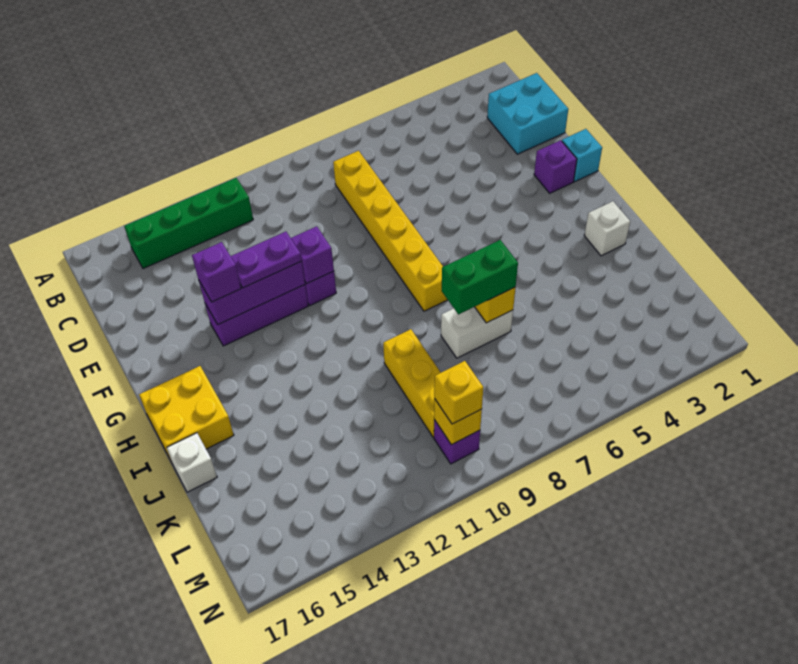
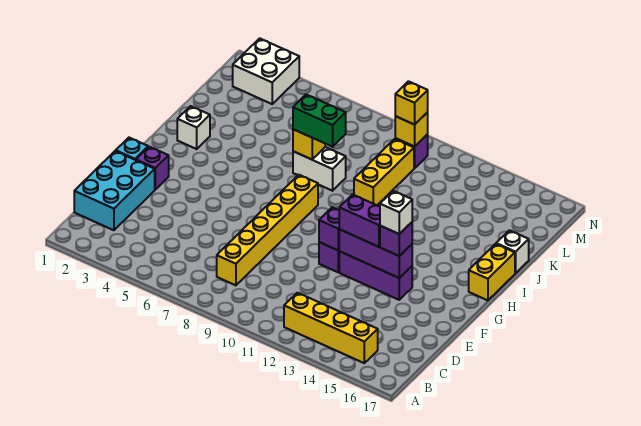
green brick B12:B15 level 1 -> yellow brick B12:B15 level 1
cyan brick C1:D2 level 1 -> cyan brick C1:E2 level 1
purple plate F12:F13 level 3 -> purple brick F12:F13 level 3
none -> white brick F14 level 4
yellow brick H16:I17 level 1 -> yellow brick H17:I17 level 1
none -> white brick M2:N3 level 1

